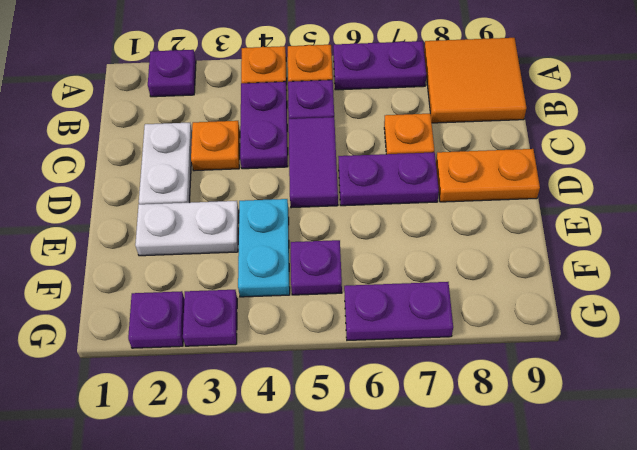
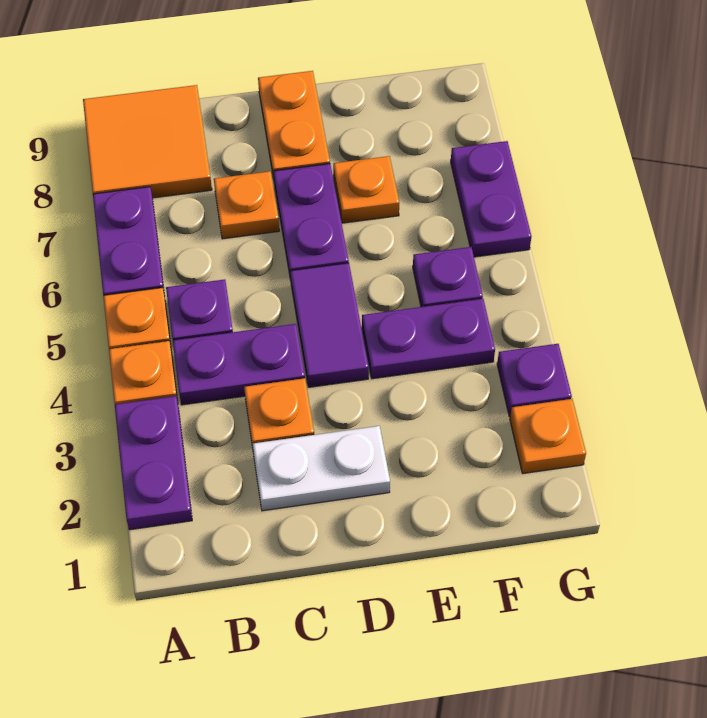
purple plate A2 level 1 -> purple plate A2:A3 level 1
purple tile C5:D5 level 1 -> purple tile D4:D5 level 1
white plate E2:E3 level 1 -> none
cyan plate E4:F4 level 1 -> purple plate E4:F4 level 1
none -> orange plate E7 level 1
purple plate G2 level 1 -> orange plate G2 level 1

